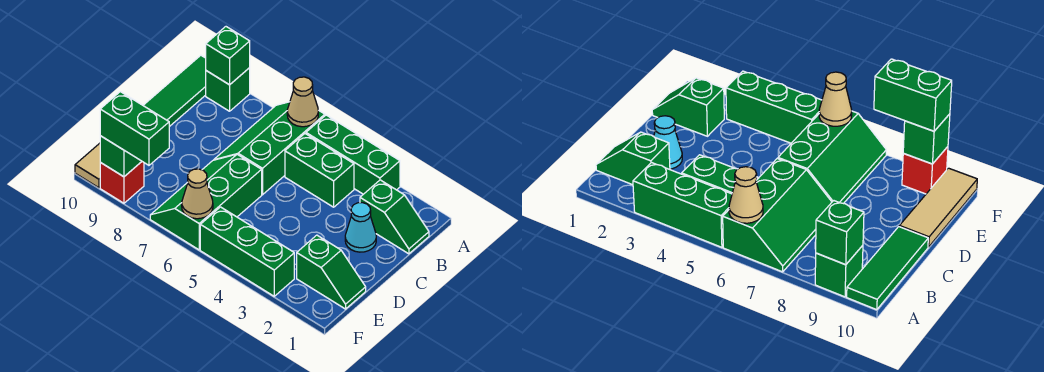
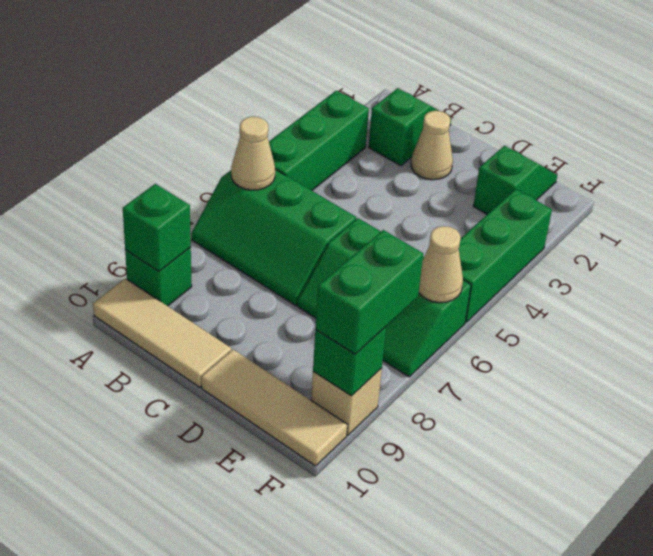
green tile A10:C10 level 1 -> tan tile A10:C10 level 1
green brick B4:B5 level 1 -> none
cyan cone C2 level 1 -> tan cone C2 level 1
red brick F9 level 1 -> tan brick F9 level 1

